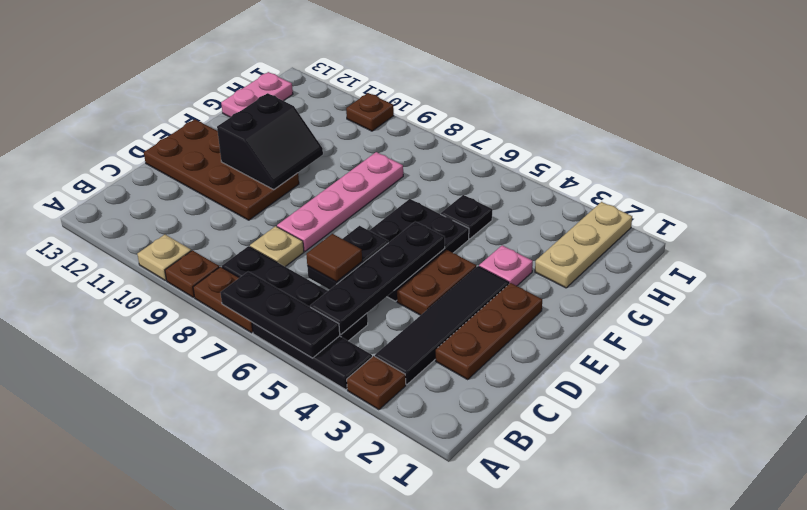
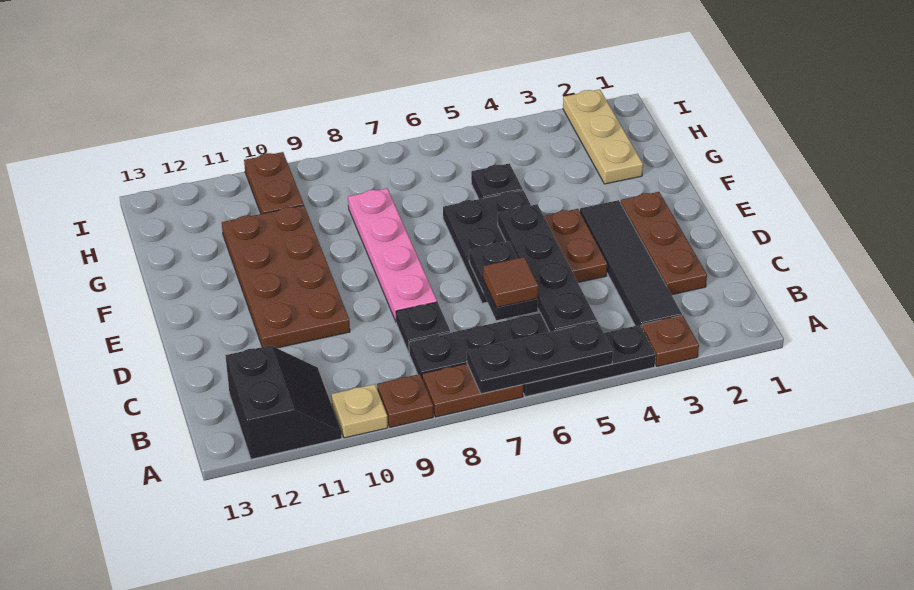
tan plate C8 level 1 -> black plate C8 level 1
brown plate D10:E13 level 1 -> brown plate D10:G11 level 1
black slope E10:F11 level 2 top 11 -> black slope A11:B12 level 1 top 12
pink plate F3 level 1 -> none
pink plate G13:H13 level 1 -> none
brown plate I10 level 1 -> brown plate H10:I10 level 1

